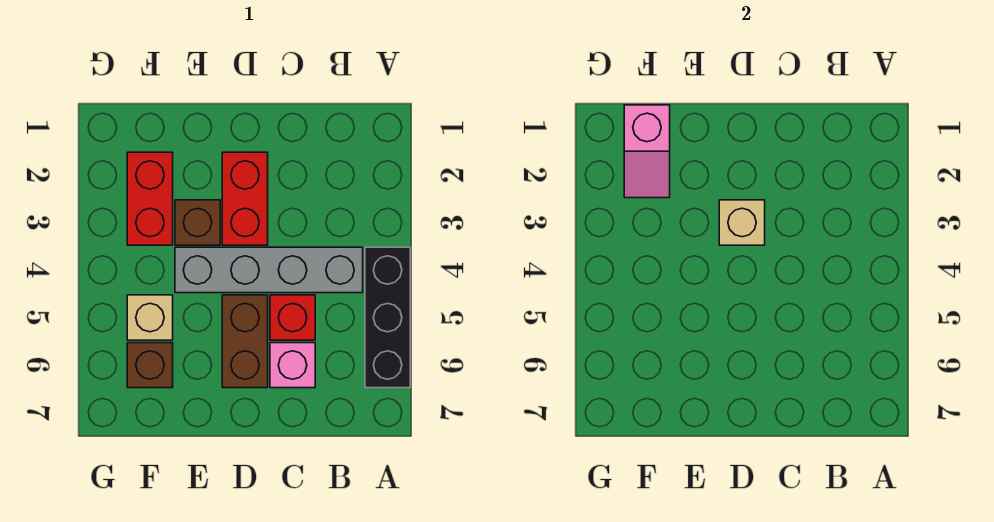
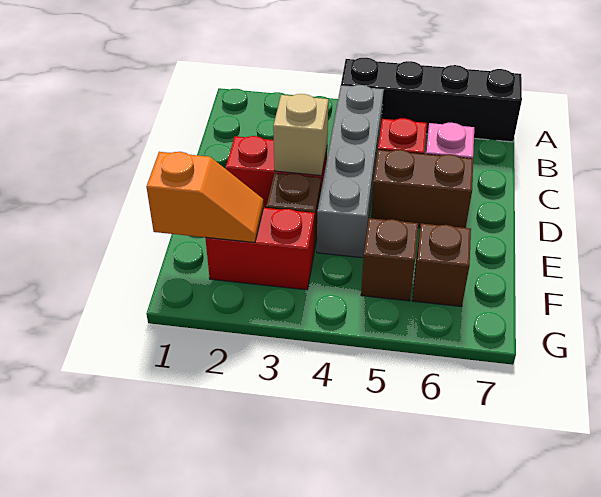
black brick A4:A6 level 1 -> black brick A4:A7 level 1
pink slope F1:F2 level 2 top 1 -> orange slope F1:F2 level 2 top 1
tan brick F5 level 1 -> brown brick F5 level 1

